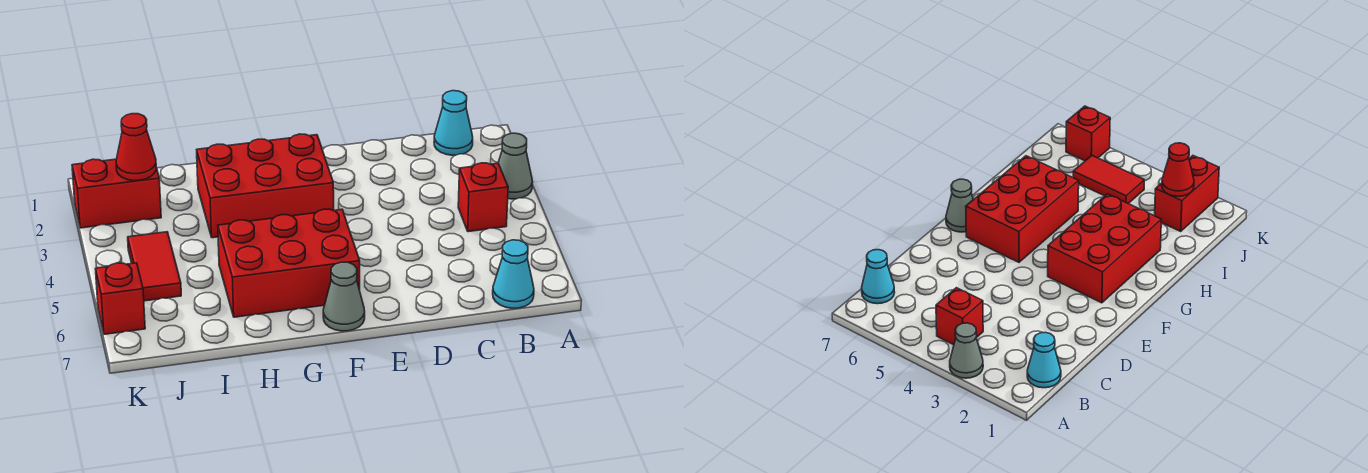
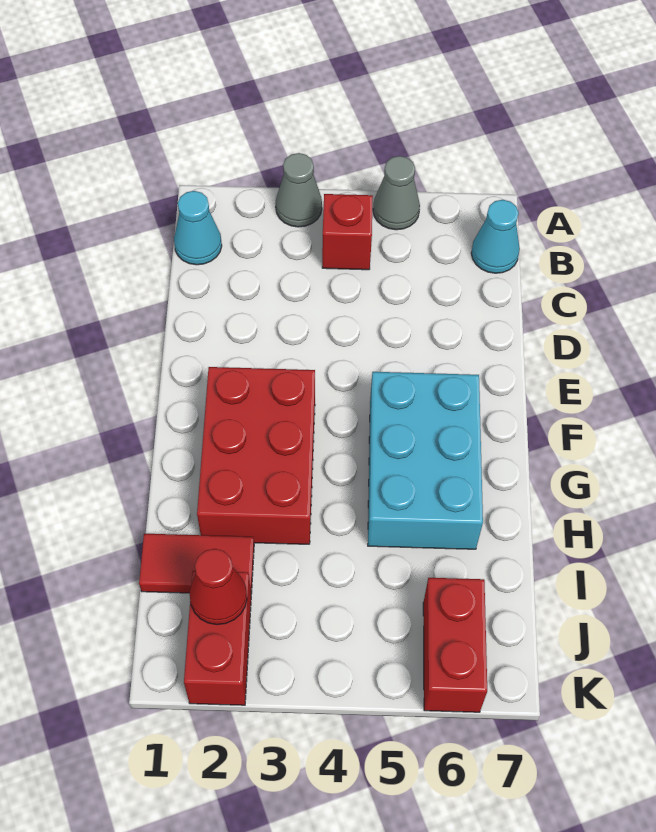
red brick F5:H6 level 1 -> cyan brick F5:H6 level 1
grey cone F7 level 1 -> grey cone A5 level 1
red tile J4:J5 level 1 -> red tile I1:I2 level 1
red brick K6 level 1 -> red brick J6:K6 level 1

